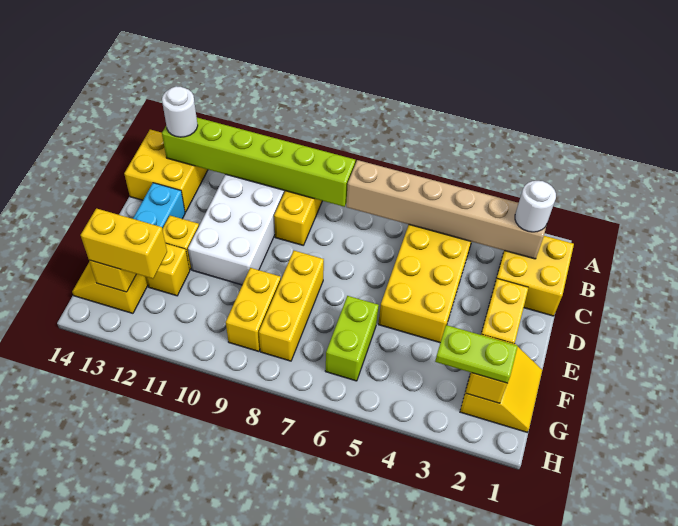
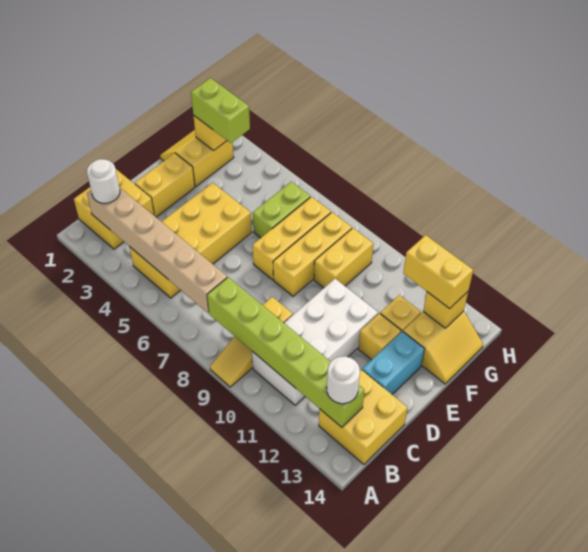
none -> yellow brick E7:G7 level 1
lime plate G2:G3 level 3 -> lime brick G2:G3 level 3

